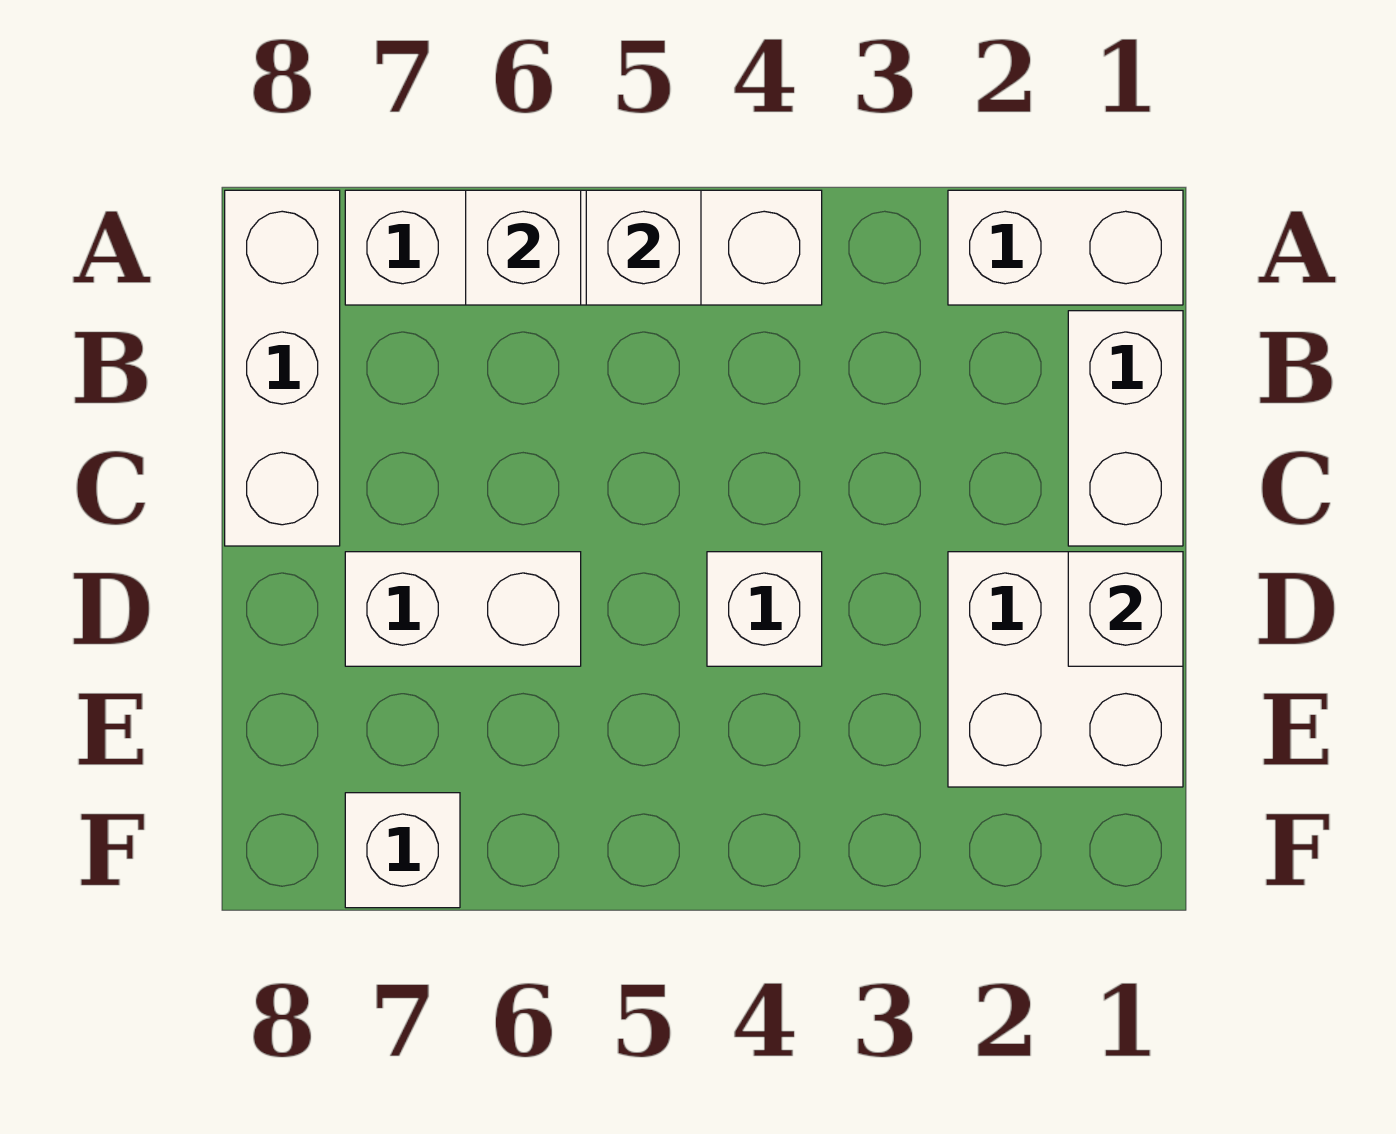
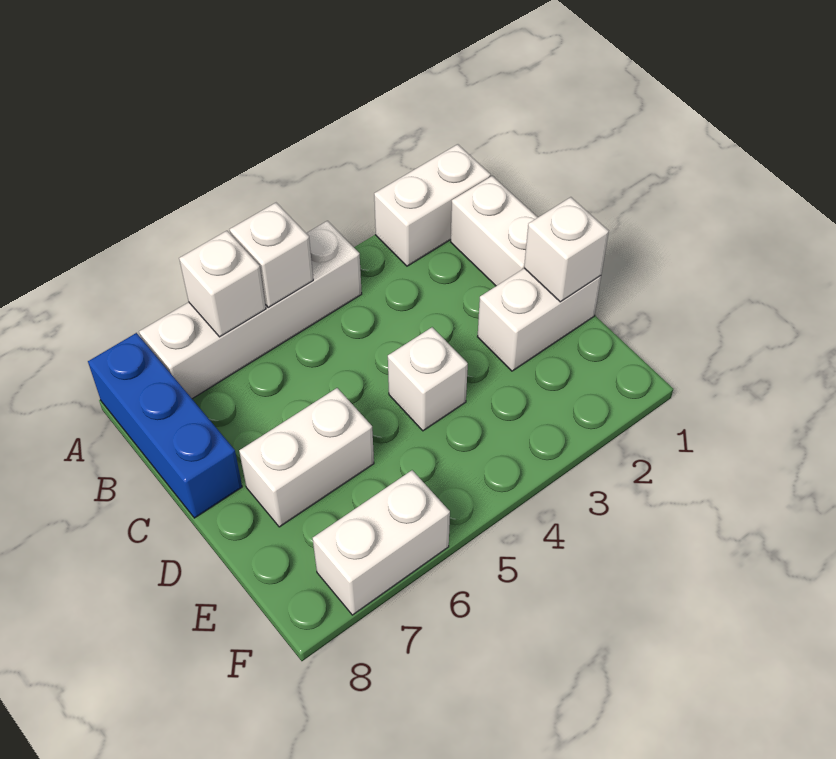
white brick A8:C8 level 1 -> blue brick A8:C8 level 1
white brick D1:E2 level 1 -> white brick D1:D2 level 1
white brick F7 level 1 -> white brick F6:F7 level 1

